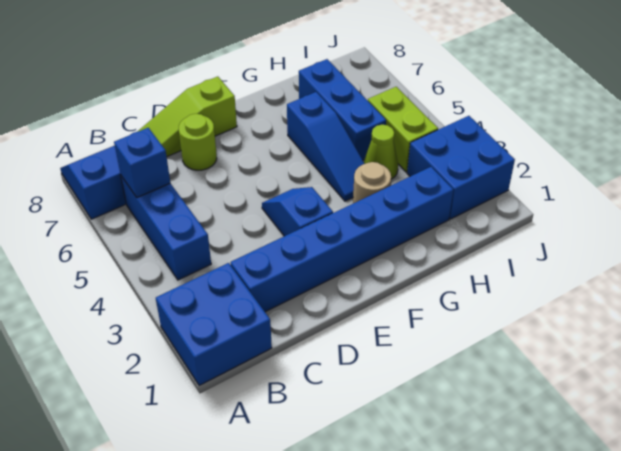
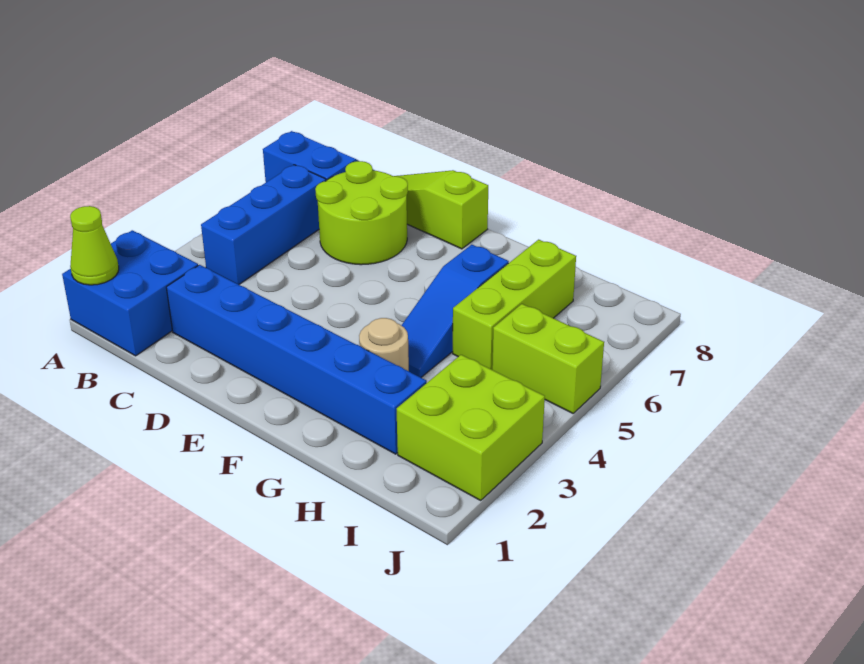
blue brick B6 level 2 -> none
lime round brick D7 level 1 -> lime round brick C6:D7 level 1
blue slope E3:E4 level 1 top 3 -> none
lime cone H4 level 1 -> lime cone A1 level 2
blue brick H5:H7 level 1 -> lime brick H5:H7 level 1
blue brick I2:J3 level 1 -> lime brick I2:J3 level 1
lime brick I4:I5 level 1 -> lime brick I5:J5 level 1

